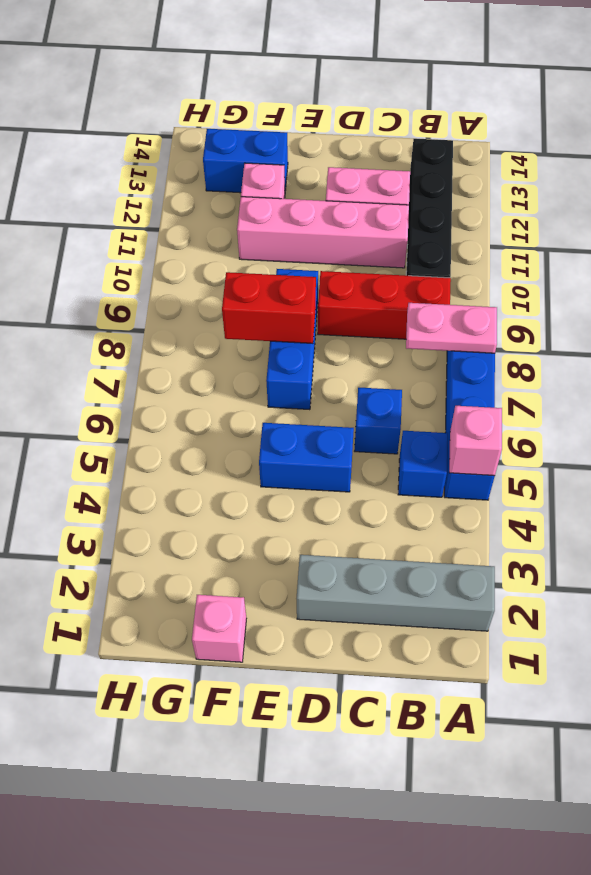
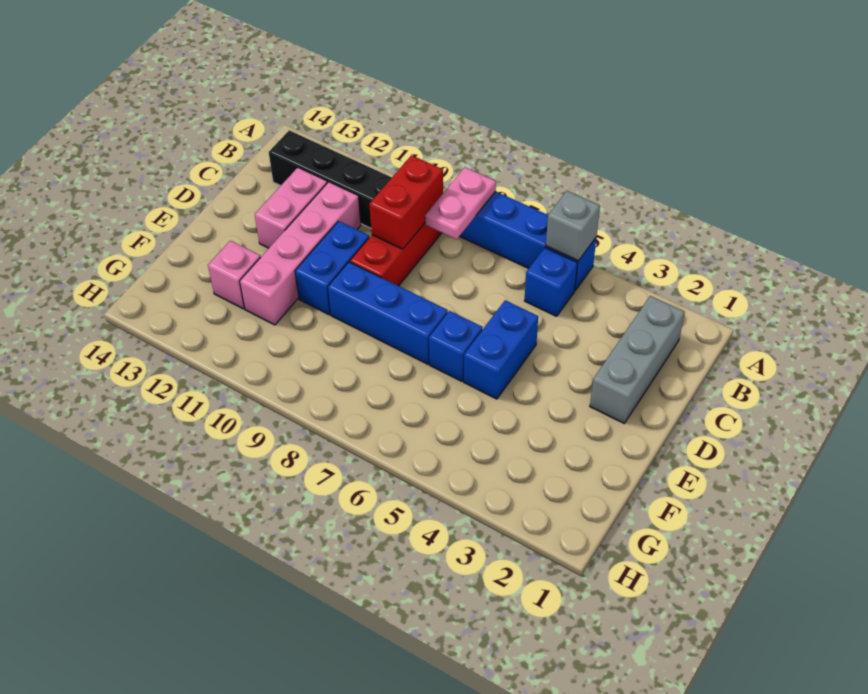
grey brick A2:D2 level 1 -> grey brick B2:D2 level 1
pink brick A5 level 2 -> grey brick A5 level 2
blue brick C6 level 1 -> blue brick E6 level 1
red brick E8:F8 level 2 -> red brick B9:C9 level 2
pink brick F1 level 1 -> none
blue brick F13:G13 level 1 -> blue brick D10:E10 level 1

